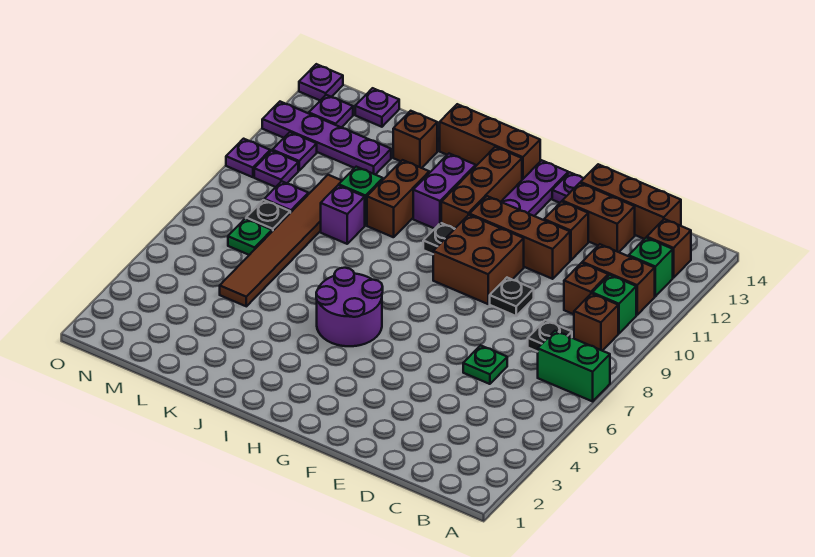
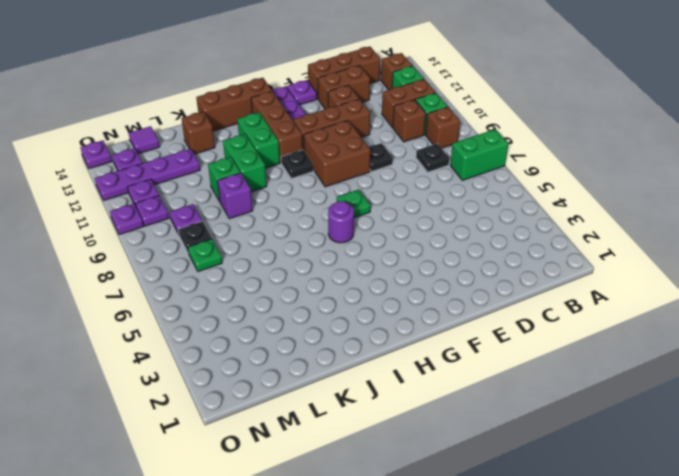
green plate D6 level 1 -> green plate G7 level 1
purple round brick H5:I6 level 1 -> purple round brick H6 level 1
purple brick I11:I12 level 1 -> green brick I11:I12 level 1
brown brick J10:J11 level 1 -> green brick J10:J11 level 1
brown tile L5:L10 level 1 -> none
purple plate M14 level 1 -> purple tile M14 level 1

